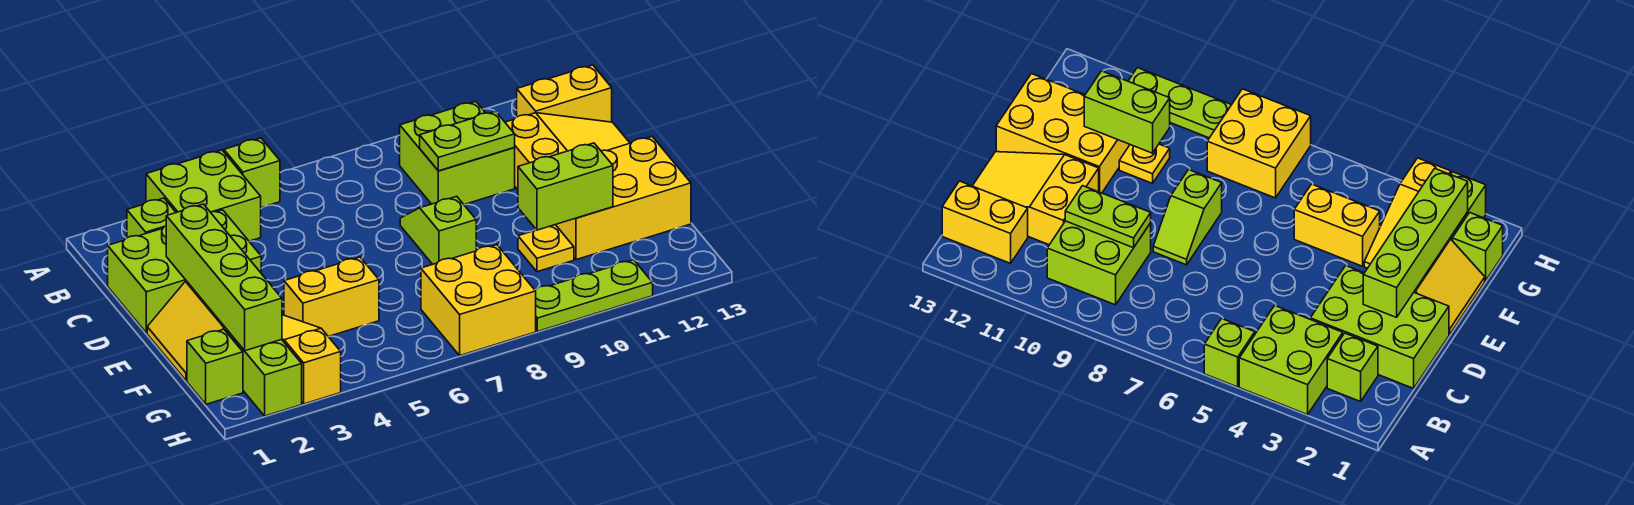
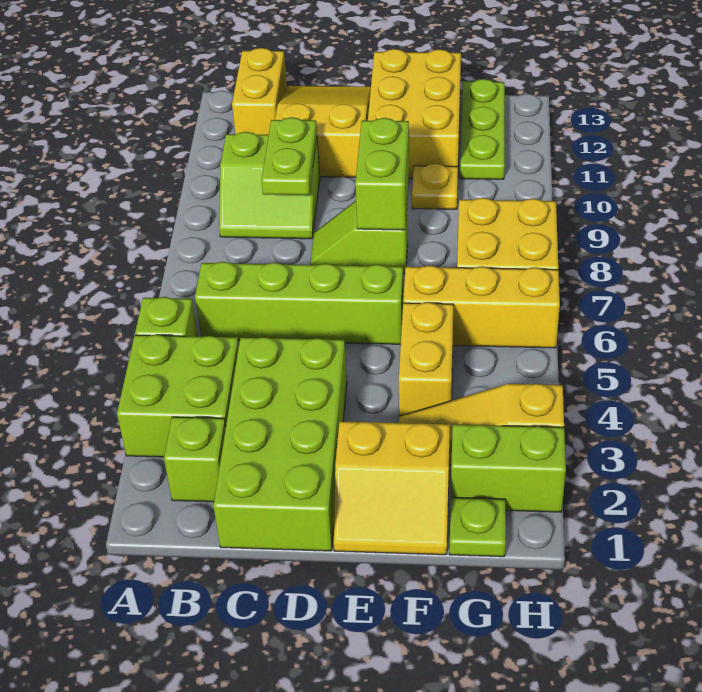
lime brick B9:C10 level 1 -> lime slope B9:C10 level 1 top 10
lime brick C1:D3 level 1 -> lime brick C1:D4 level 1
lime brick D2:G2 level 2 -> lime brick B6:E6 level 1
none -> yellow brick F6:H6 level 1
lime brick F10:F11 level 2 -> lime brick E8:E9 level 2
lime brick G1 level 1 -> lime plate G1 level 1
lime plate H9:H11 level 1 -> lime plate G11:G13 level 1

